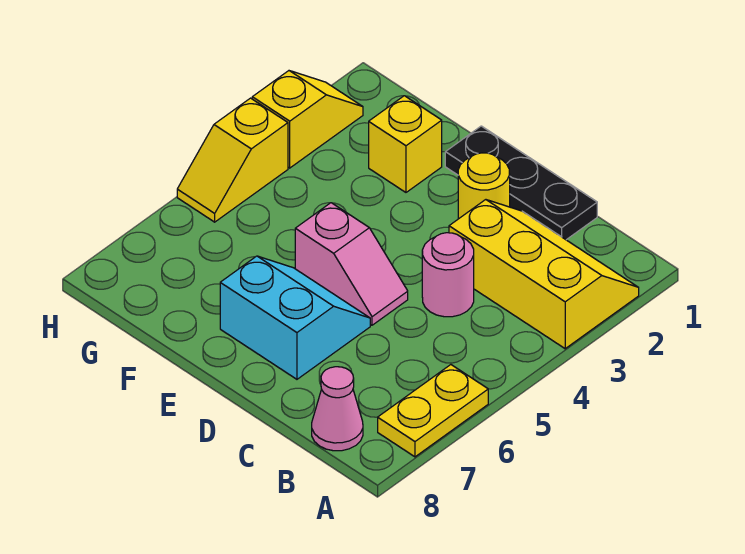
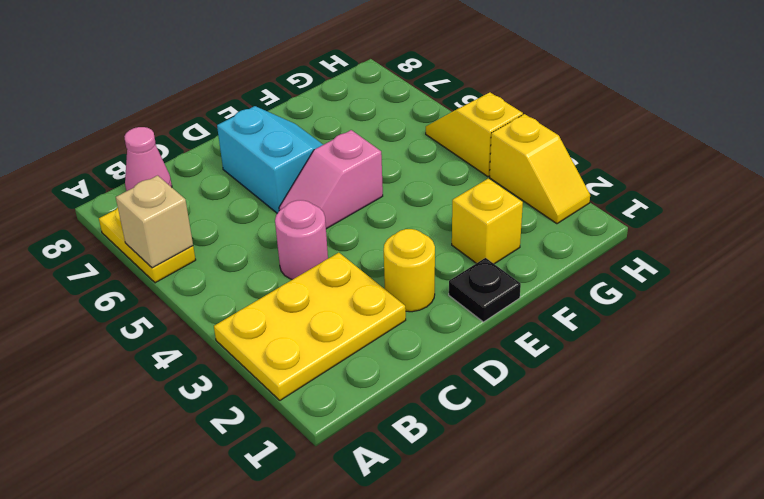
yellow slope A2:C3 level 1 top 3 -> yellow plate A2:C3 level 1
none -> tan brick A6 level 2
black plate C1:E1 level 1 -> black plate E1 level 1
cyan slope D6:E7 level 1 top 7 -> cyan slope D6:E7 level 1 top D

